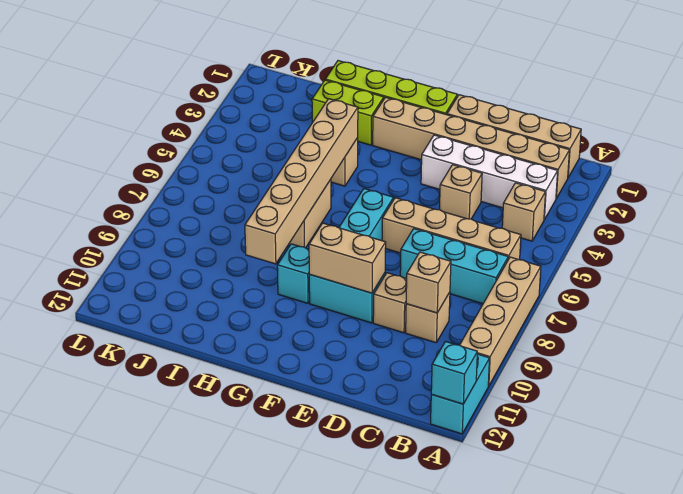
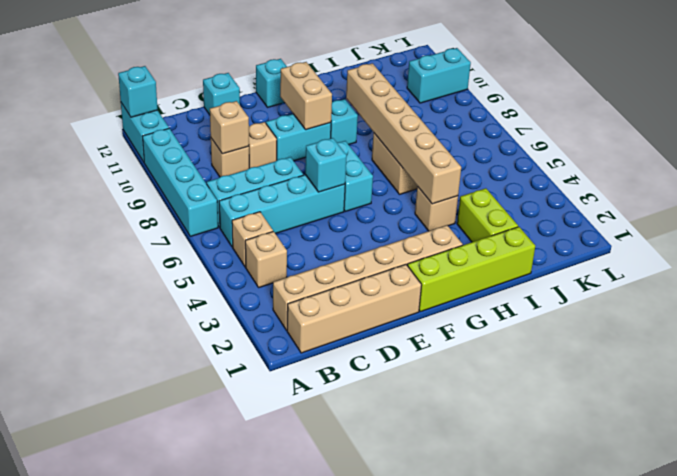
tan brick A7:A10 level 1 -> cyan brick A7:A10 level 1
white brick B3:E3 level 1 -> none
tan brick B6:E6 level 1 -> cyan brick B6:E6 level 1
tan brick D4 level 1 -> tan brick B5 level 1
none -> cyan brick D12 level 1
none -> cyan brick E6 level 2
tan brick E9:F9 level 2 -> tan brick F9:F10 level 2
none -> cyan brick F12 level 1
lime brick H2:I2 level 1 -> lime brick I2:I3 level 1
none -> cyan brick K10:L10 level 1

